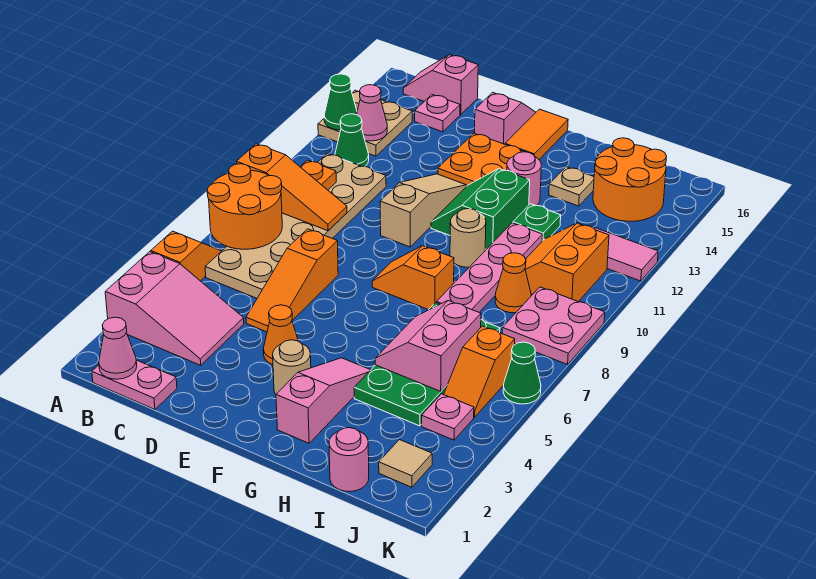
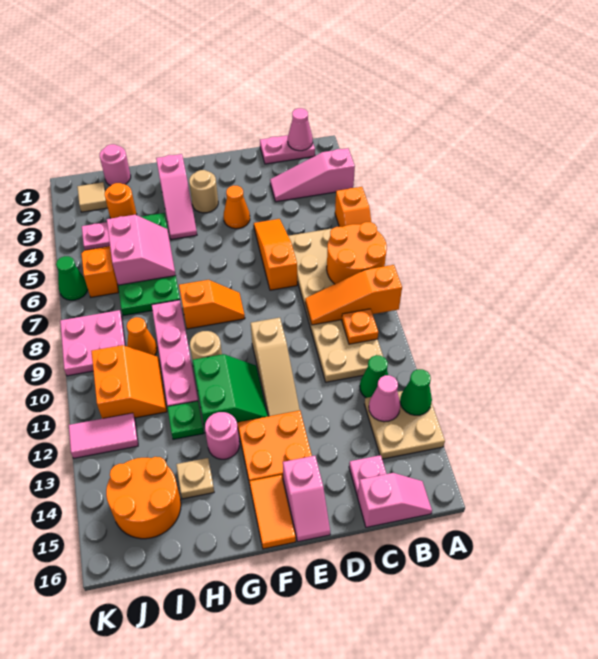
pink slope A3:C4 level 1 top A -> pink slope A3:C3 level 1 top A
none -> orange round brick I3 level 1

